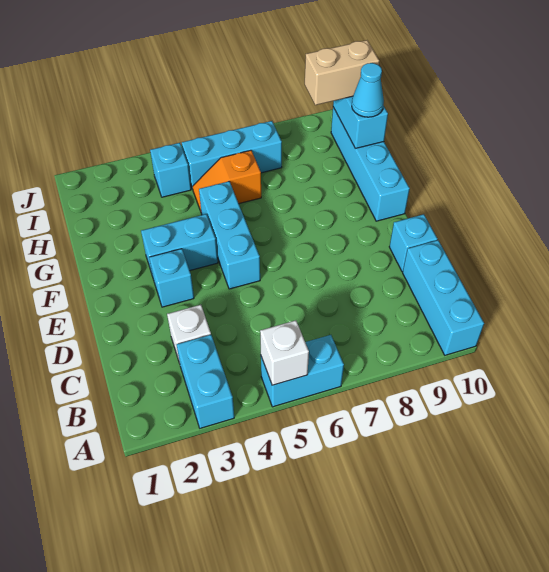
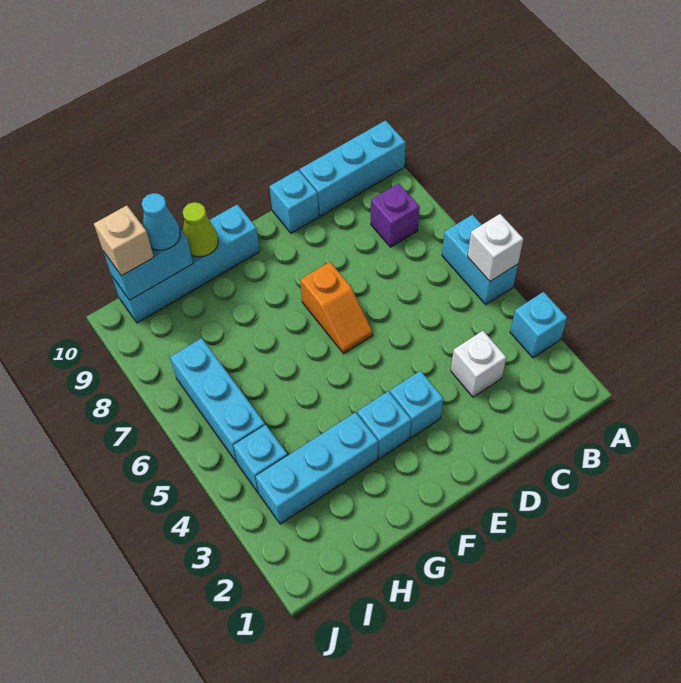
cyan brick A3:B3 level 1 -> cyan brick A3 level 1
none -> purple brick B8 level 1
cyan brick E5:G5 level 1 -> cyan brick G3:I3 level 1
cyan brick F3:F4 level 1 -> cyan brick F3 level 1
none -> lime cone G10 level 2
orange slope H5:H6 level 1 top 6 -> orange slope E6:E7 level 1 top 7
tan brick I9:I10 level 3 -> tan brick I10 level 3

